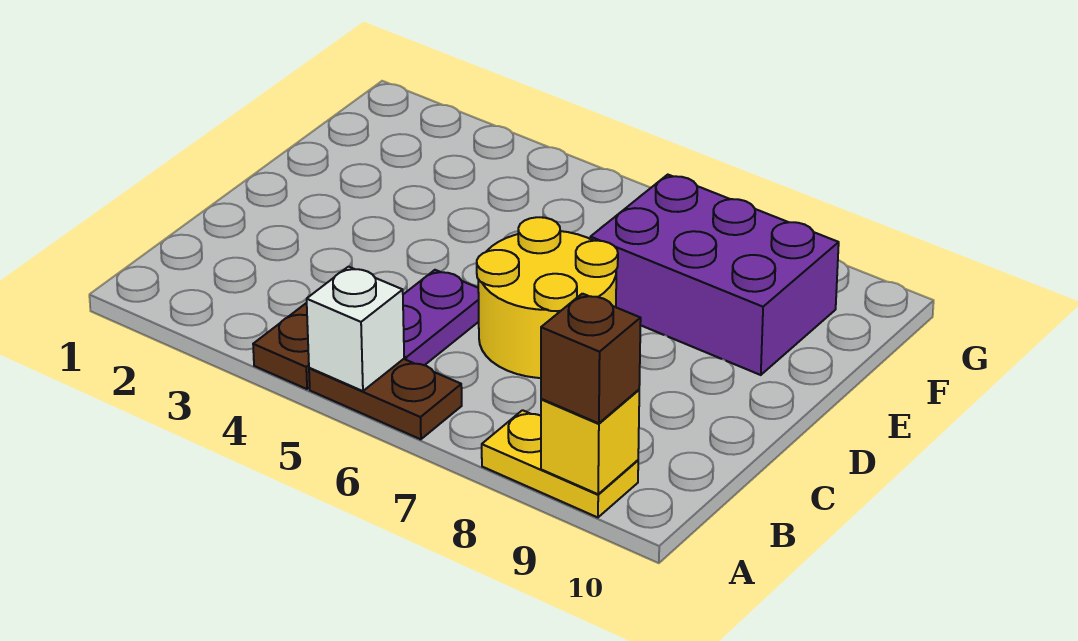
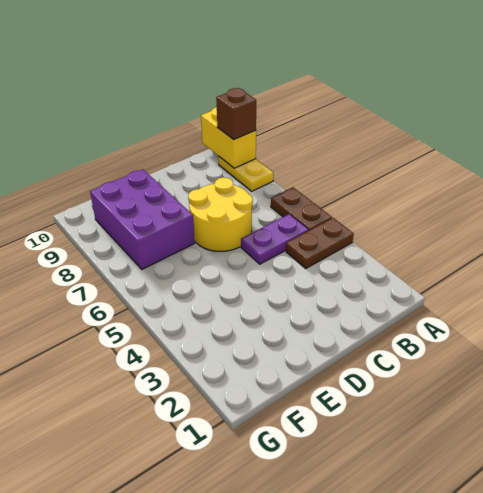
white brick A5 level 2 -> none
yellow brick A9 level 2 -> yellow brick A9:A10 level 2

